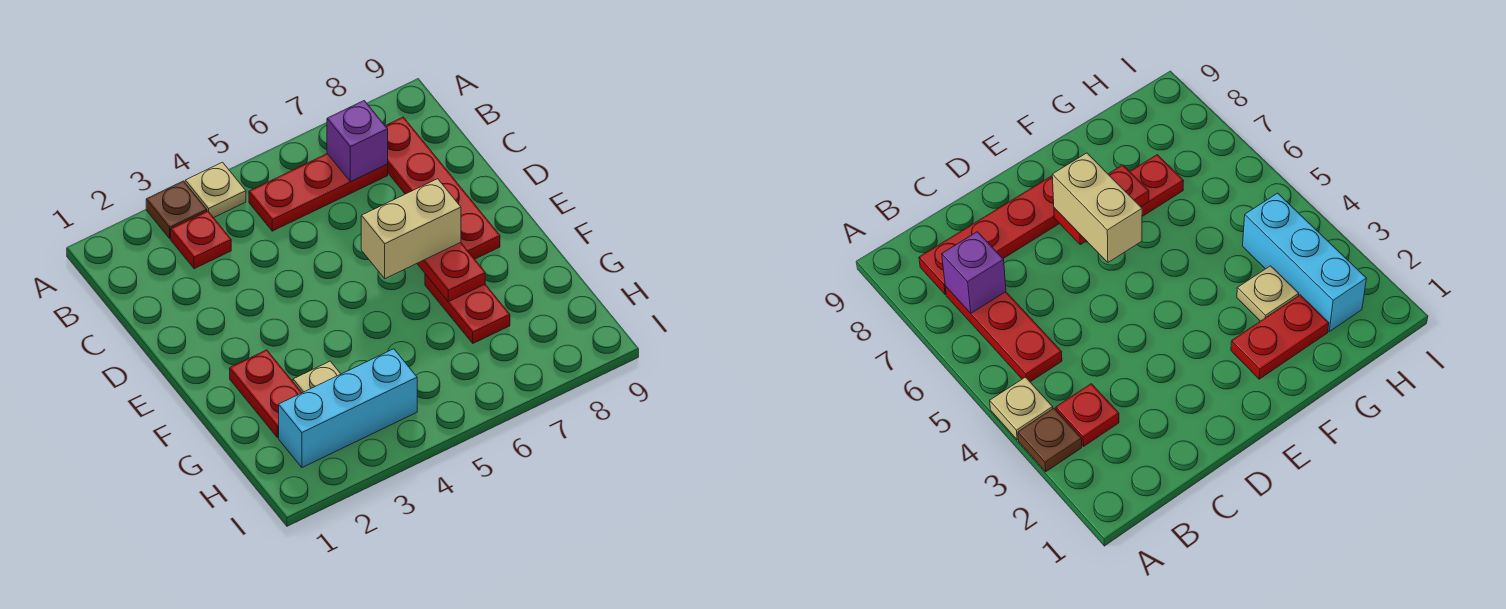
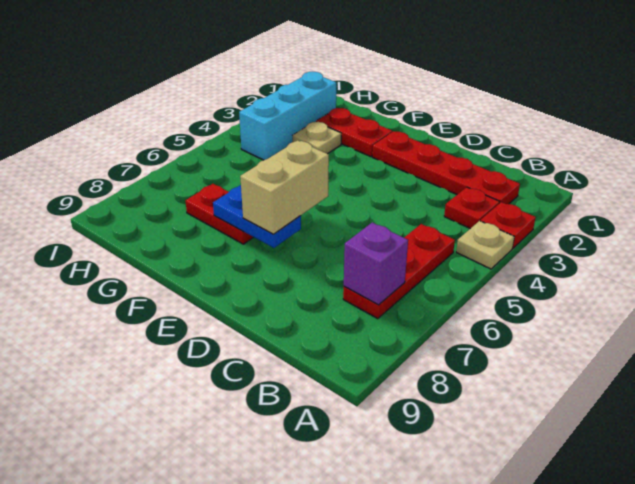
brown plate A3 level 1 -> red plate A3 level 1
red plate B8:E8 level 1 -> red plate B2:E2 level 1
red plate E7:F7 level 2 -> blue plate E7:F7 level 2

